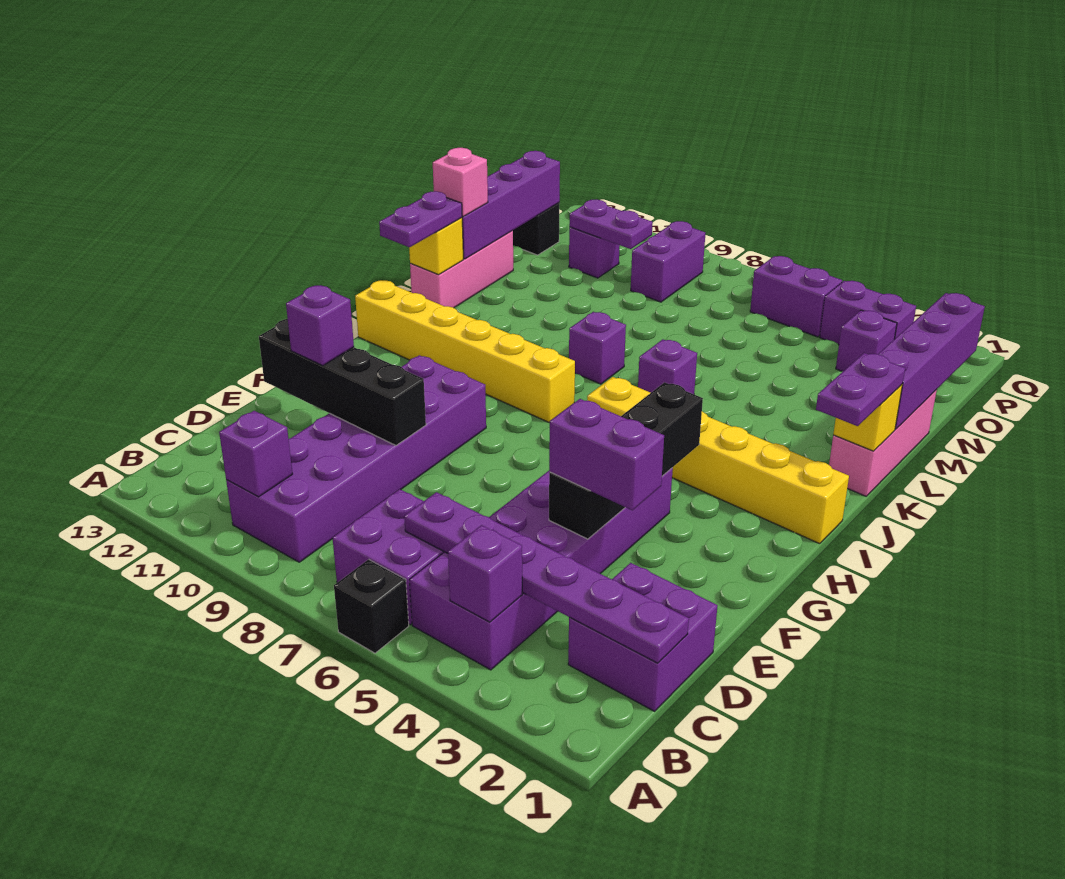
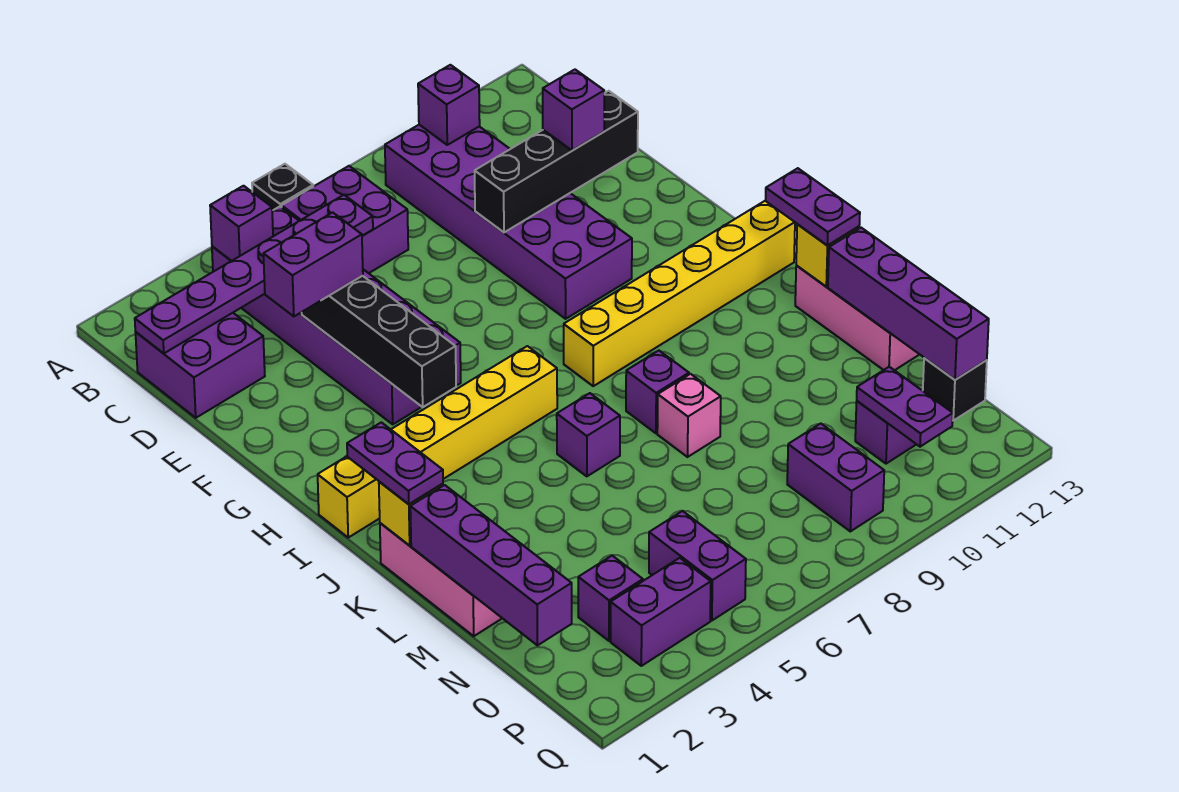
pink brick L13 level 3 -> pink brick L8 level 1
purple plate O10:O11 level 2 -> purple plate O11:P11 level 2
purple brick P5:P6 level 1 -> purple brick O5:P5 level 1

